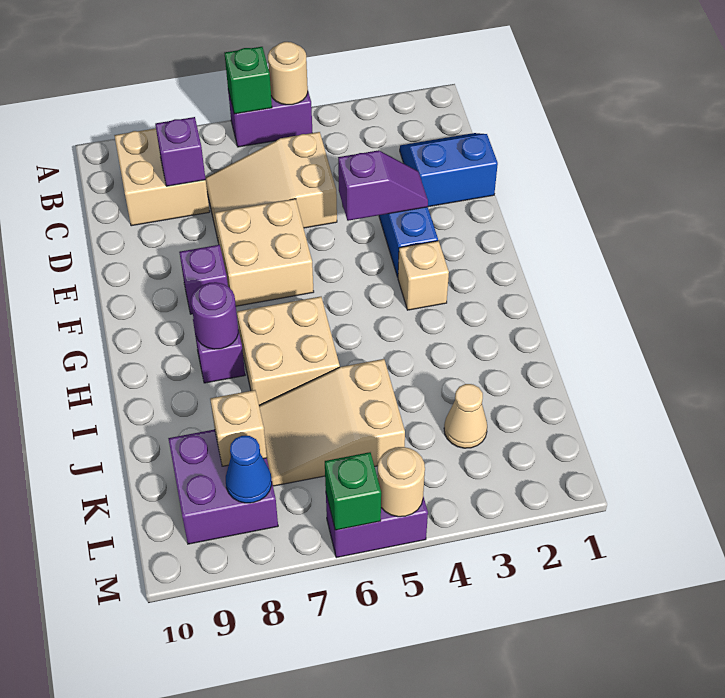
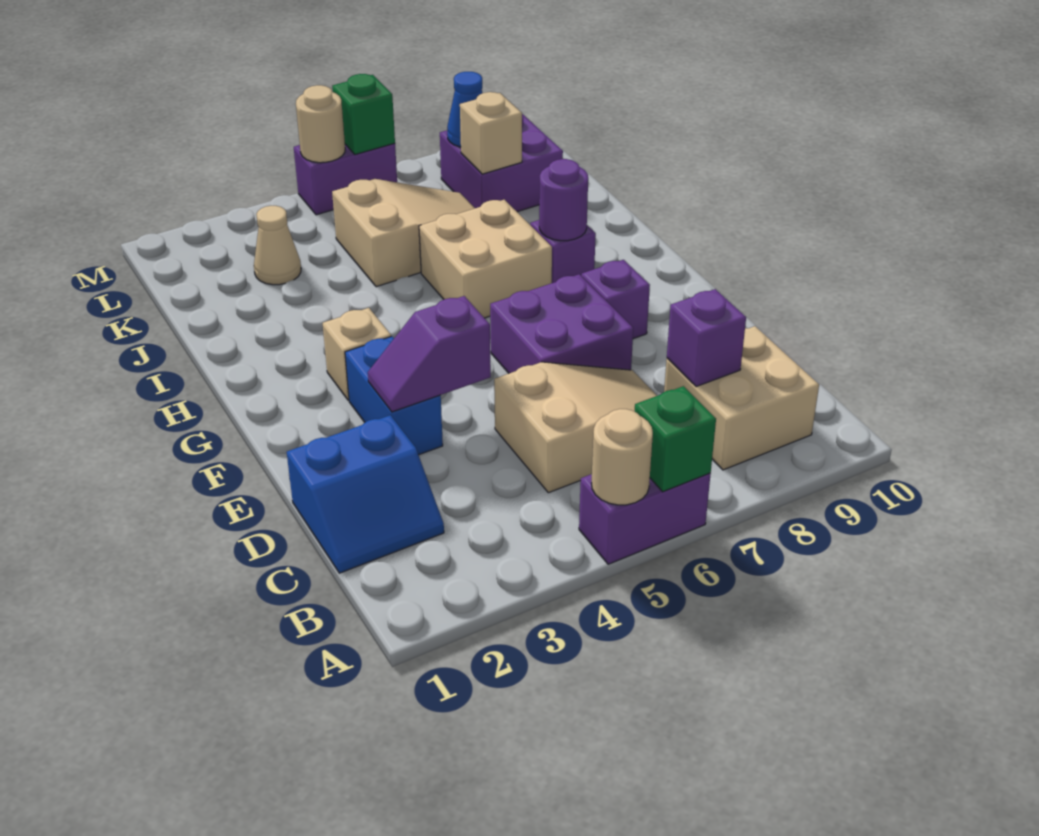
tan brick E6:F7 level 1 -> purple brick E6:F7 level 1

